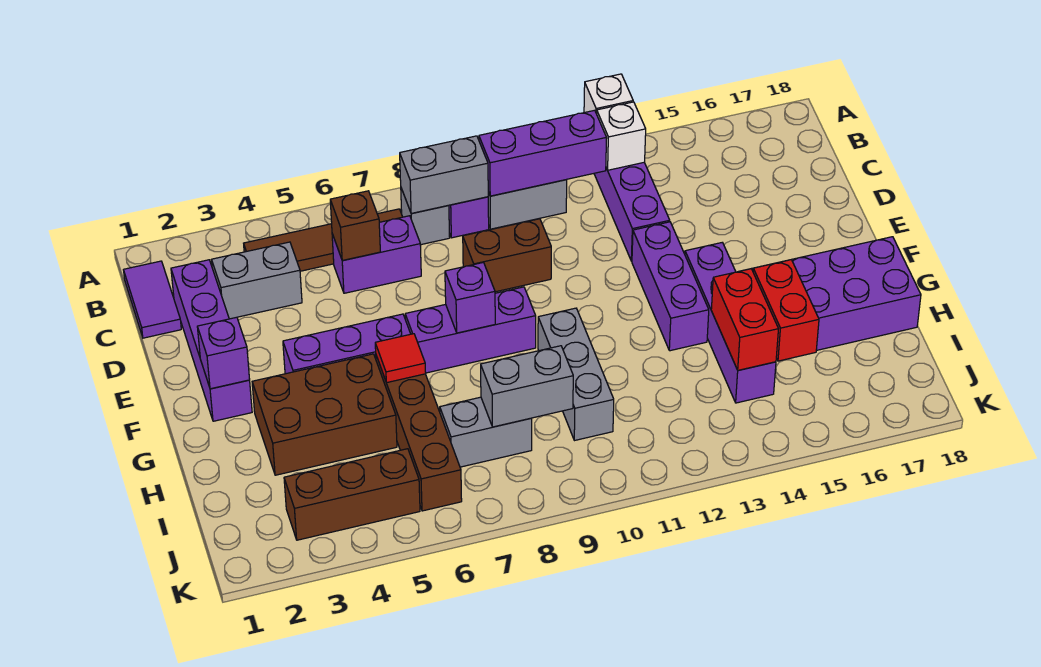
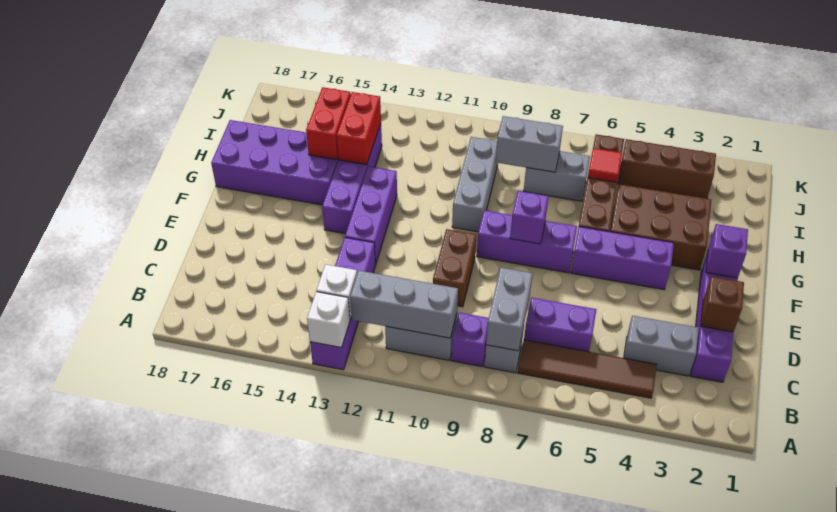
purple tile B1:C1 level 1 -> none
grey brick B8:B9 level 2 -> grey brick B8:C8 level 2
purple brick B10:B12 level 2 -> grey brick B10:B12 level 2
brown brick C6 level 2 -> brown brick D2 level 2
brown brick D9:D10 level 1 -> brown brick D10:E10 level 1
red tile G6 level 2 -> red tile I6 level 2

